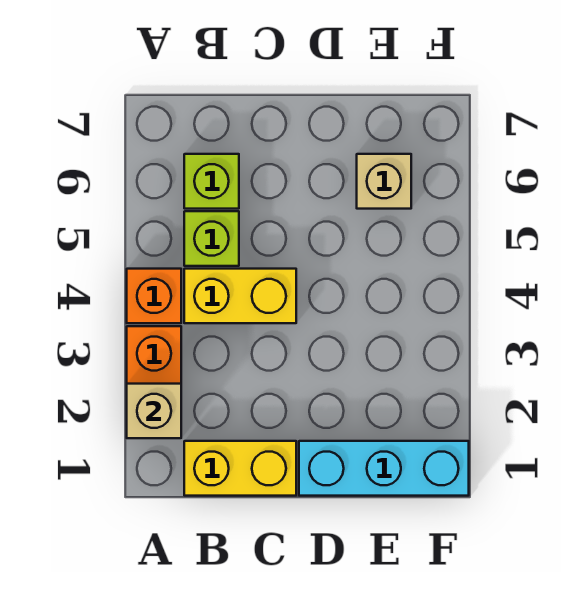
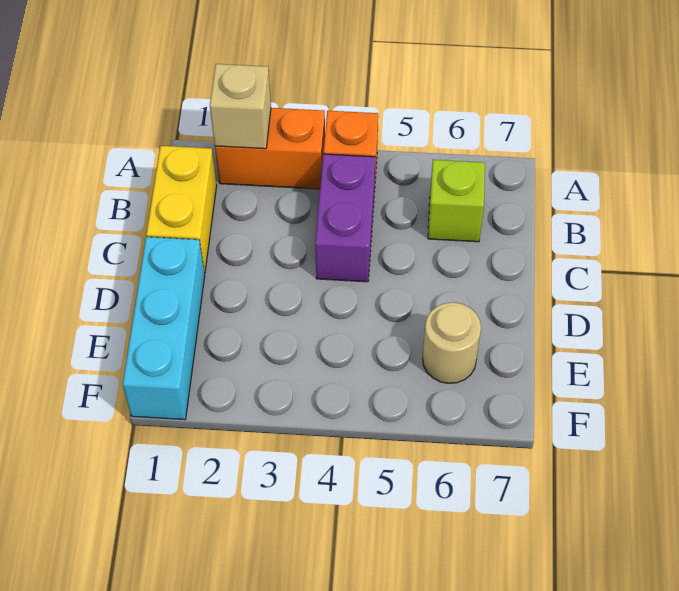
yellow brick B4:C4 level 1 -> purple brick B4:C4 level 1
lime brick B5 level 1 -> none
tan brick E6 level 1 -> tan round brick E6 level 1

